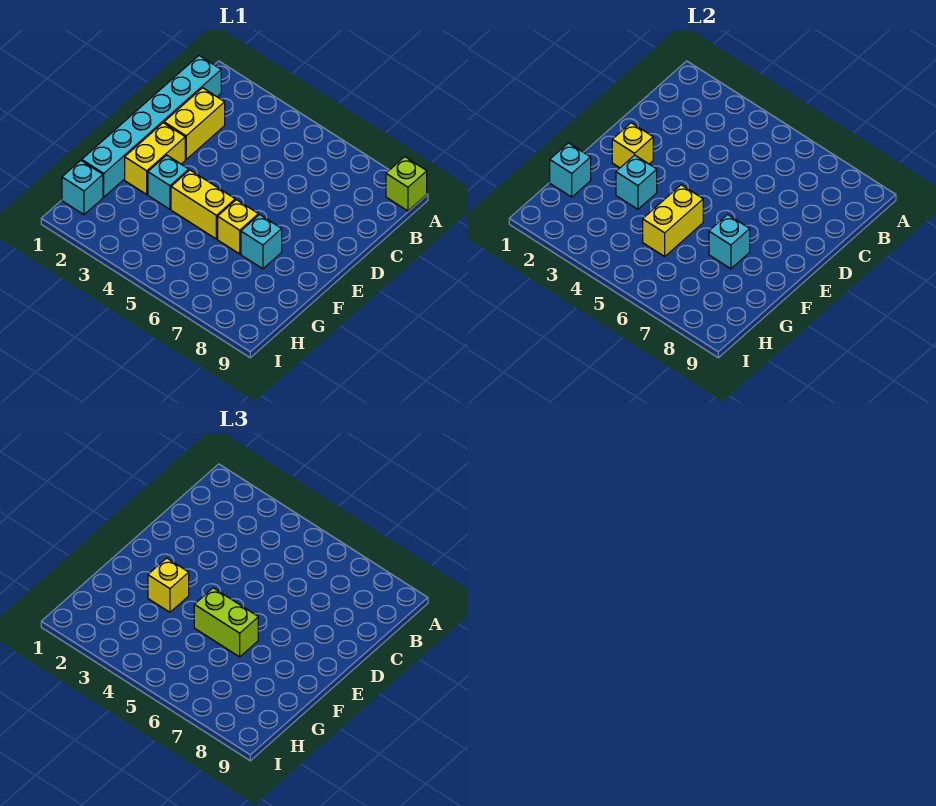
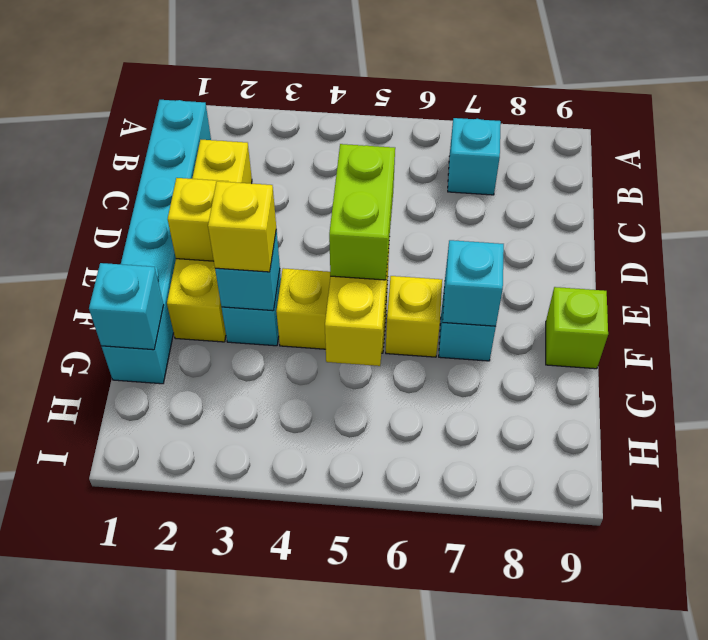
lime brick A9 level 1 -> lime brick F9 level 1
lime brick F5:F6 level 3 -> lime brick E5:F5 level 3
cyan brick H1 level 1 -> cyan brick B7 level 1

